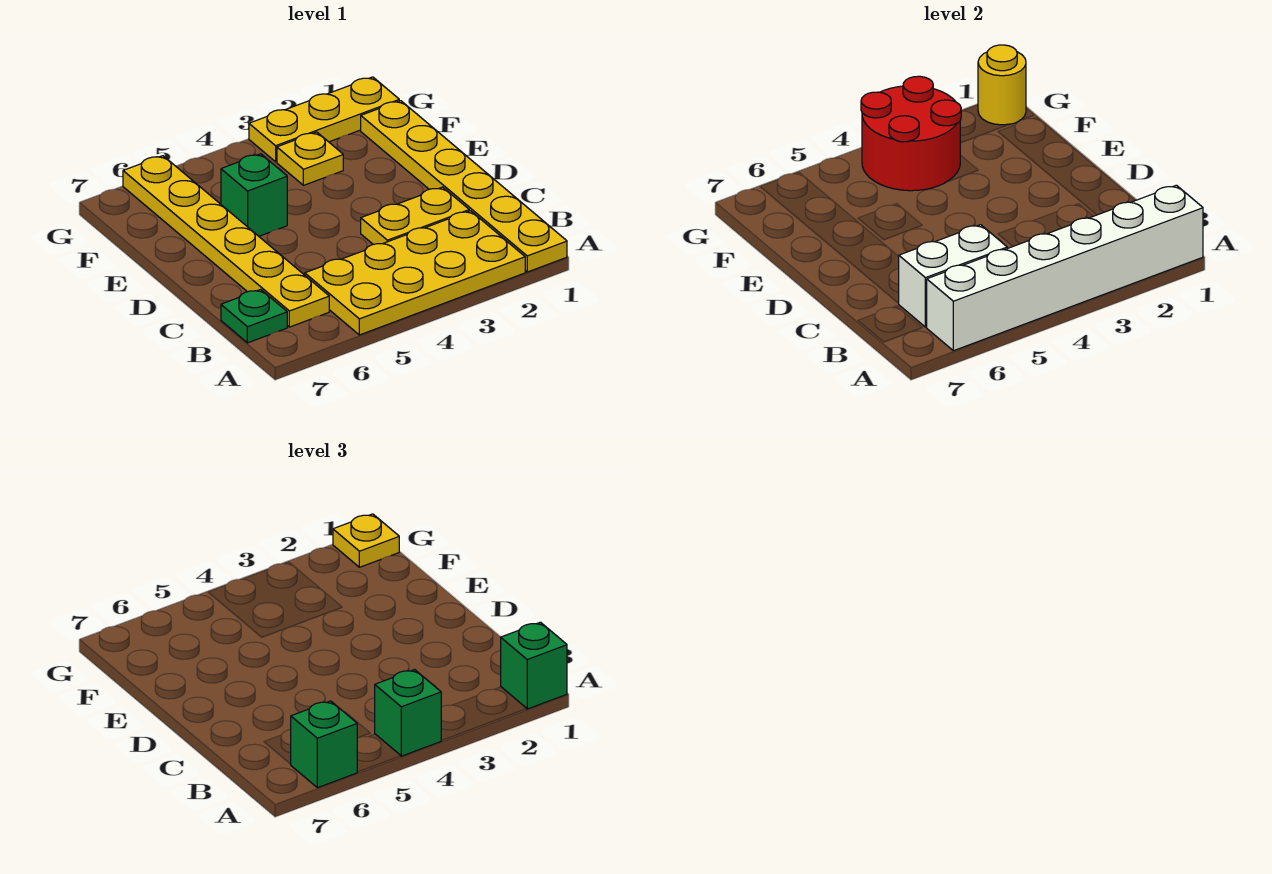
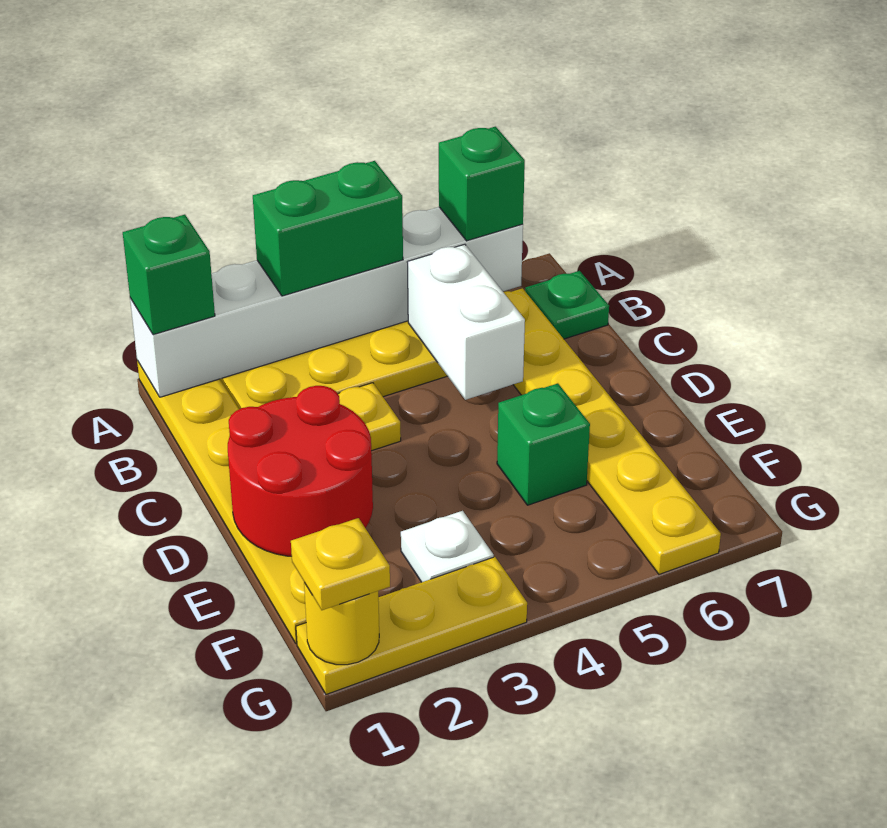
green brick A4 level 3 -> green brick A3:A4 level 3
white brick B5:B6 level 2 -> white brick B5:C5 level 2
yellow plate F3 level 1 -> white plate F3 level 1
red round brick F3:G4 level 2 -> red round brick D1:E2 level 2

